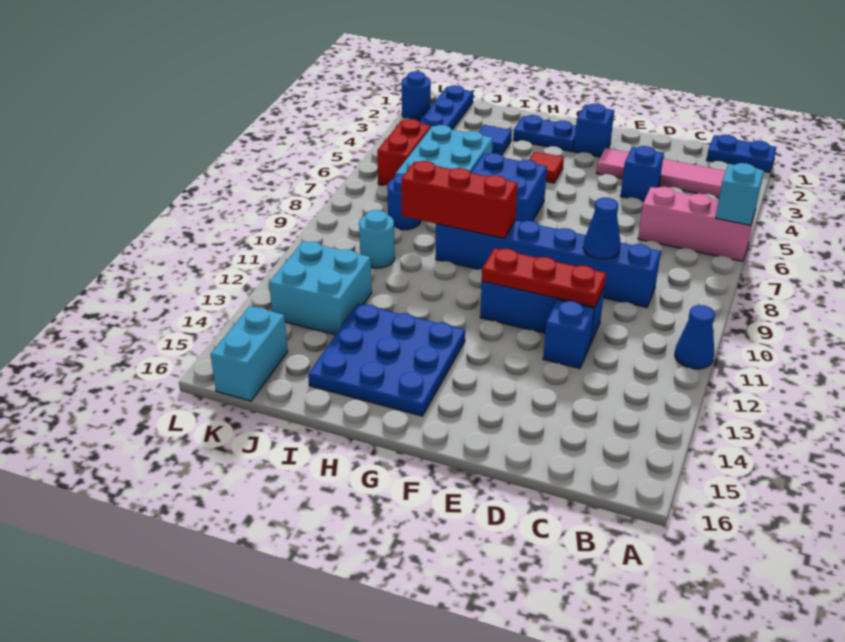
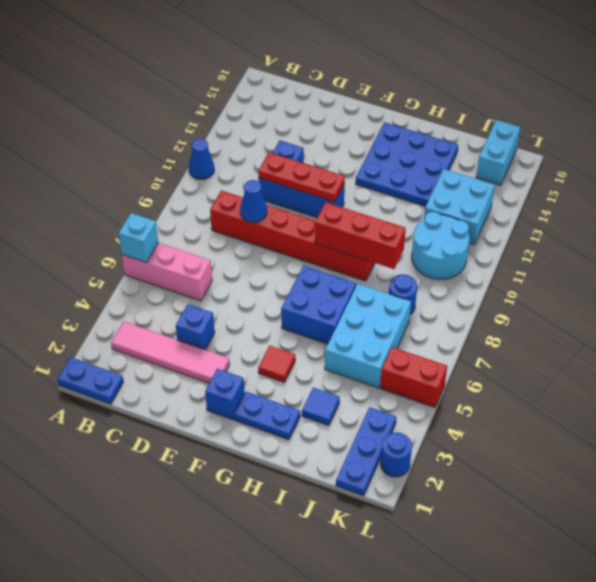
blue brick C9:H9 level 1 -> red brick C9:H9 level 1
cyan round brick J10 level 1 -> cyan round brick J10:K11 level 1
red brick K5:K6 level 1 -> red brick K5:L5 level 1

